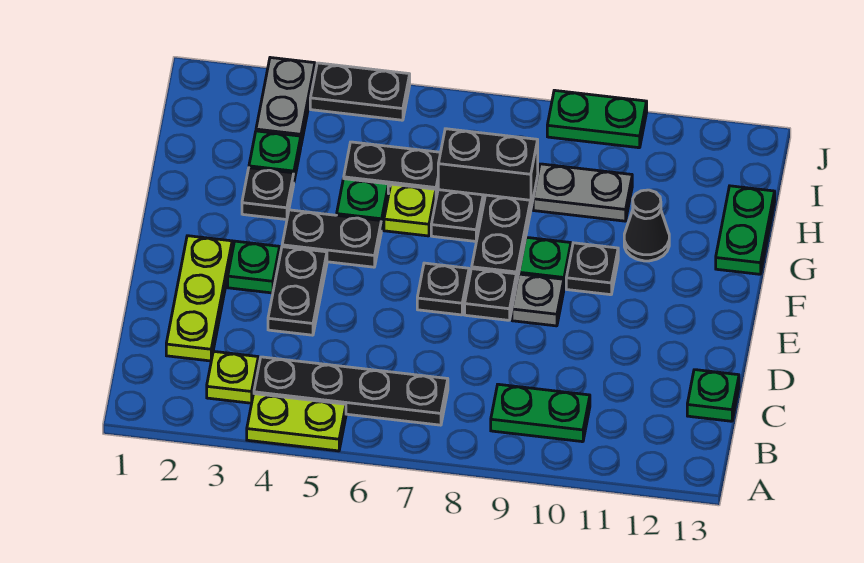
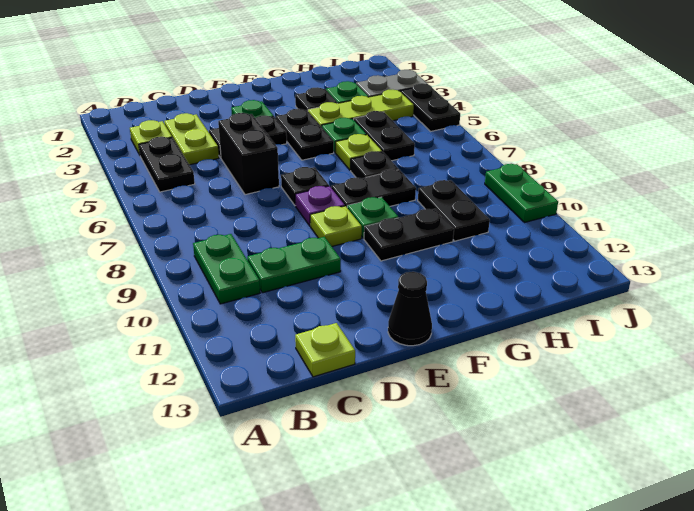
lime plate A4:A5 level 1 -> lime plate C3:C4 level 1
black plate B4:B7 level 1 -> black plate B4:B5 level 1
lime plate C2:E2 level 1 -> lime plate G4:I4 level 1
green plate C13 level 1 -> lime plate C13 level 1
black plate E8 level 1 -> purple plate E8 level 1
grey plate E9 level 1 -> lime plate E9 level 1
black plate F10 level 1 -> black plate F10:G10 level 1
black cone G11 level 1 -> black cone E13 level 1
green plate G13:H13 level 1 -> green plate C10:D10 level 1
black brick H7:H8 level 1 -> black brick D5:D6 level 1
grey plate H9:H10 level 1 -> black plate H9:H10 level 1

